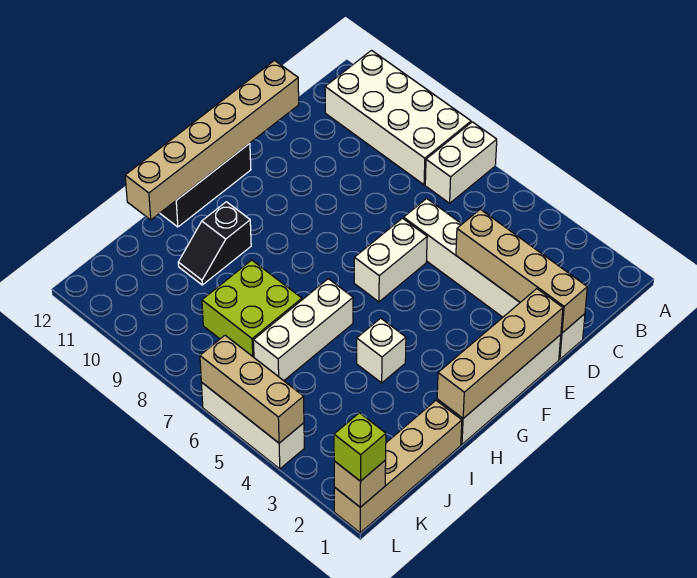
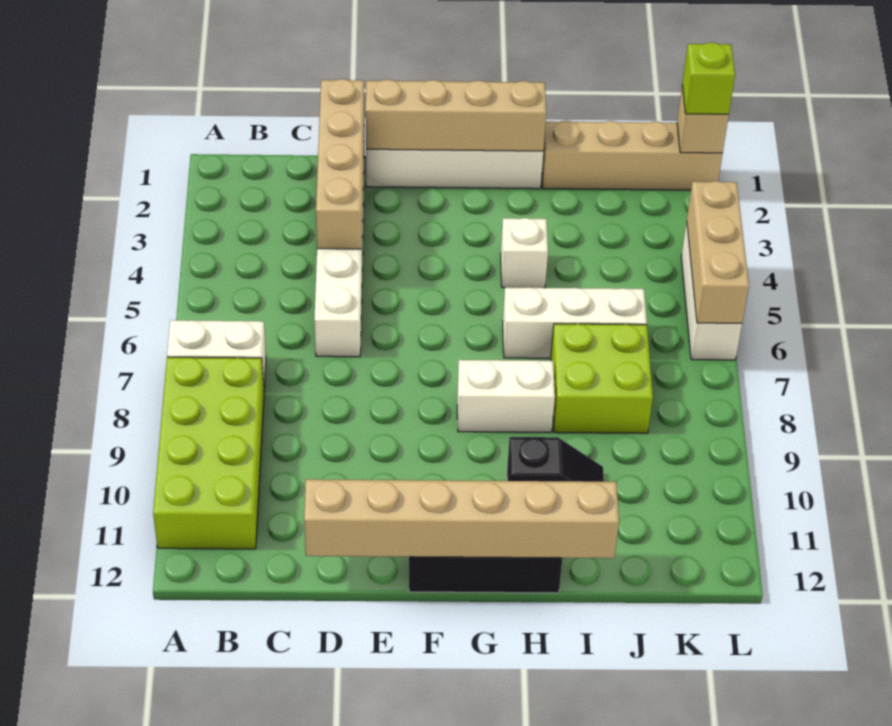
white brick A8:B11 level 1 -> lime brick A8:B11 level 1
white brick E6:F6 level 1 -> white brick G8:H8 level 1

